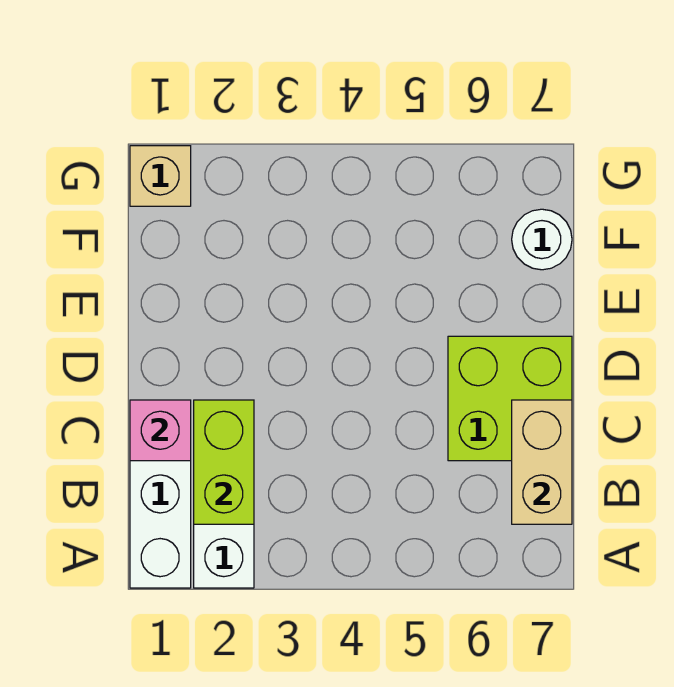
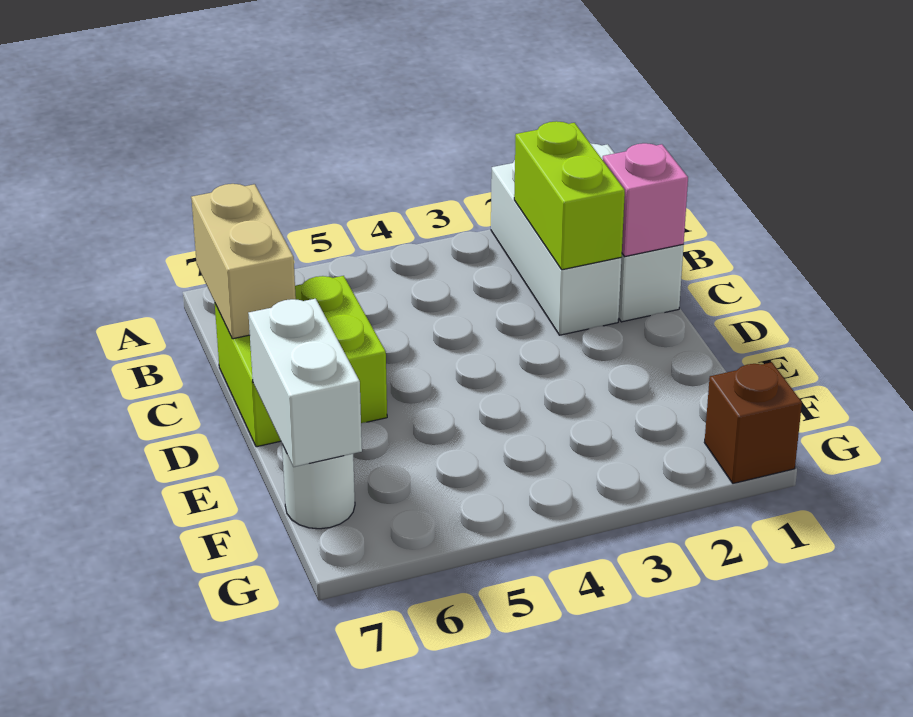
none -> white brick E7:F7 level 2
tan brick G1 level 1 -> brown brick G1 level 1

